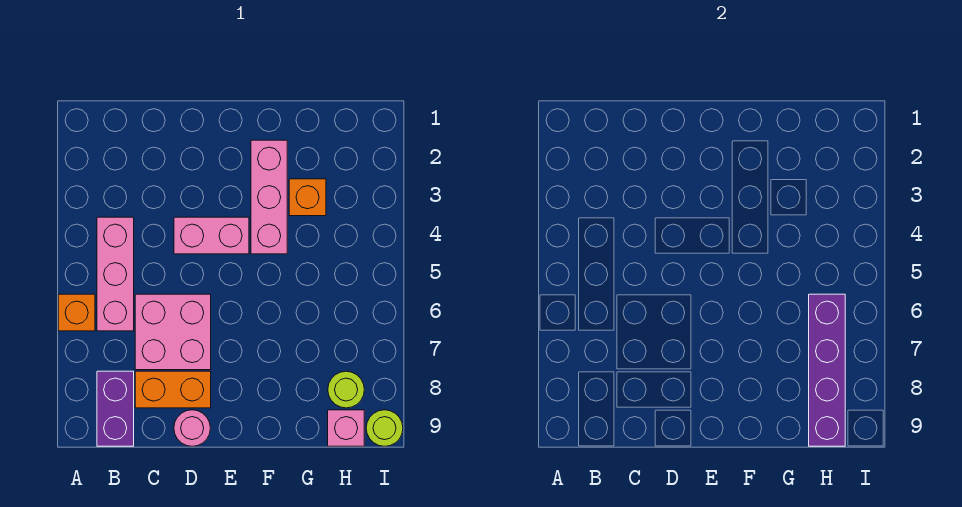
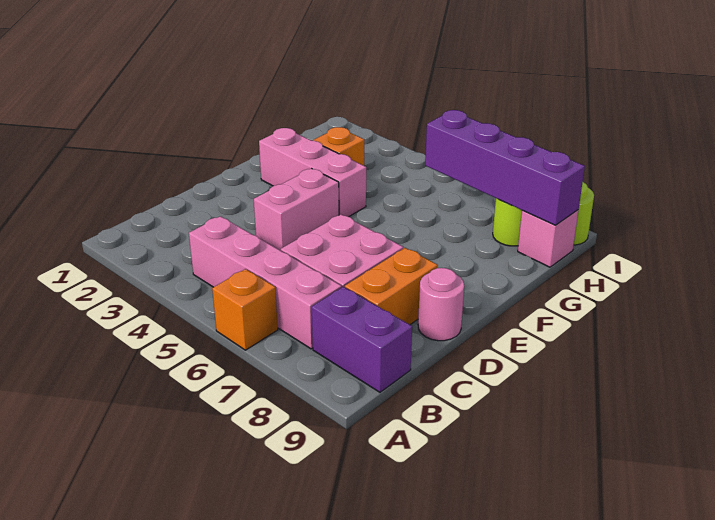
pink brick B4:B6 level 1 -> pink brick B4:B7 level 1

